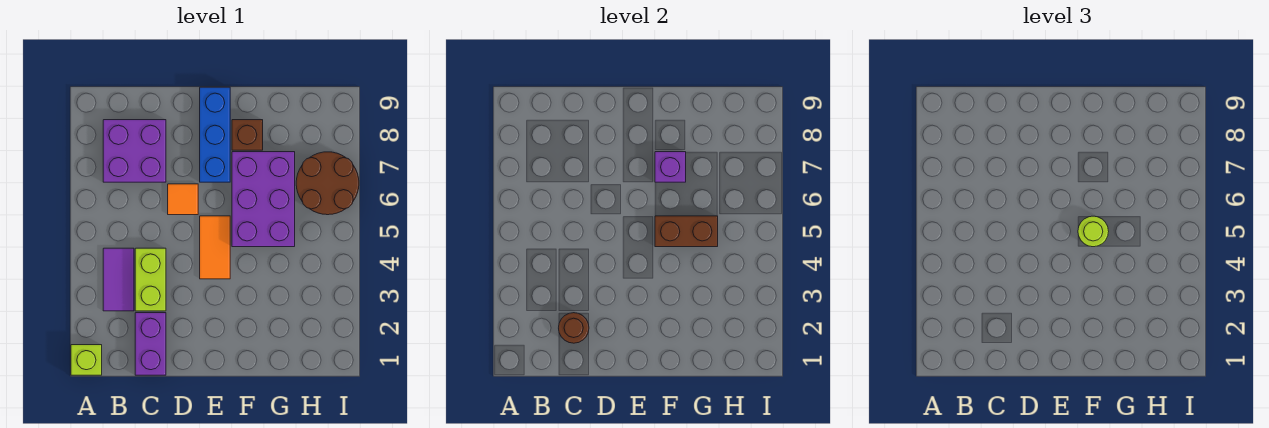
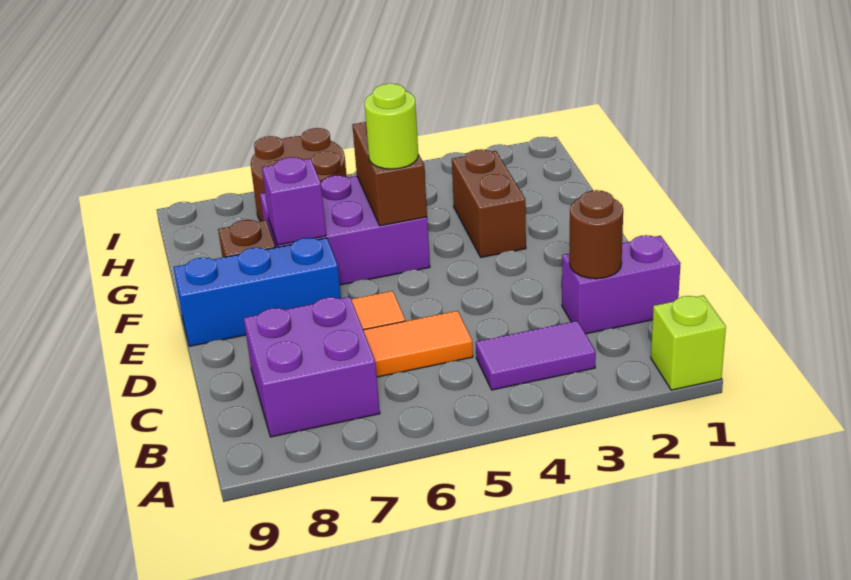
lime brick C3:C4 level 1 -> none
orange tile E4:E5 level 1 -> orange tile C5:C6 level 1
none -> brown brick F3:G3 level 1

